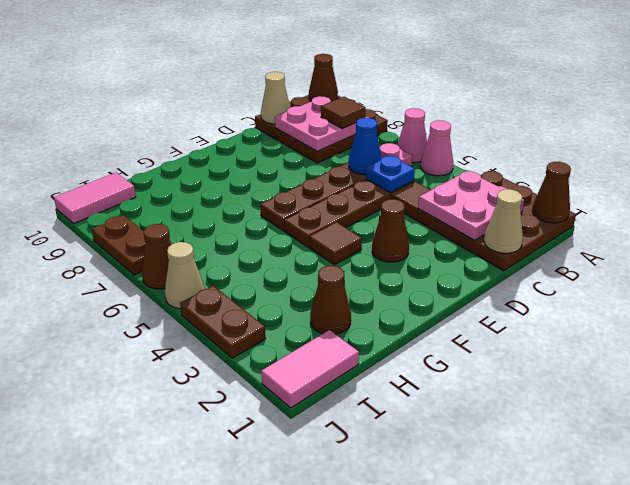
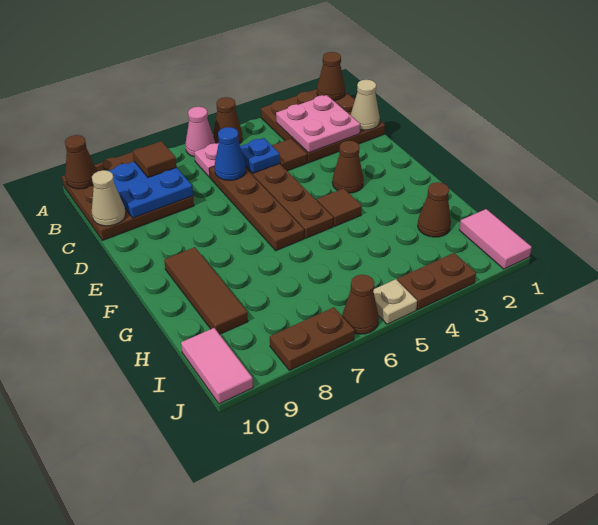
pink cone A5 level 1 -> brown cone A5 level 1
pink plate B8:C9 level 2 -> blue plate B8:C9 level 2
none -> brown tile F9:H9 level 1
tan cone J5 level 1 -> tan plate J5 level 1

